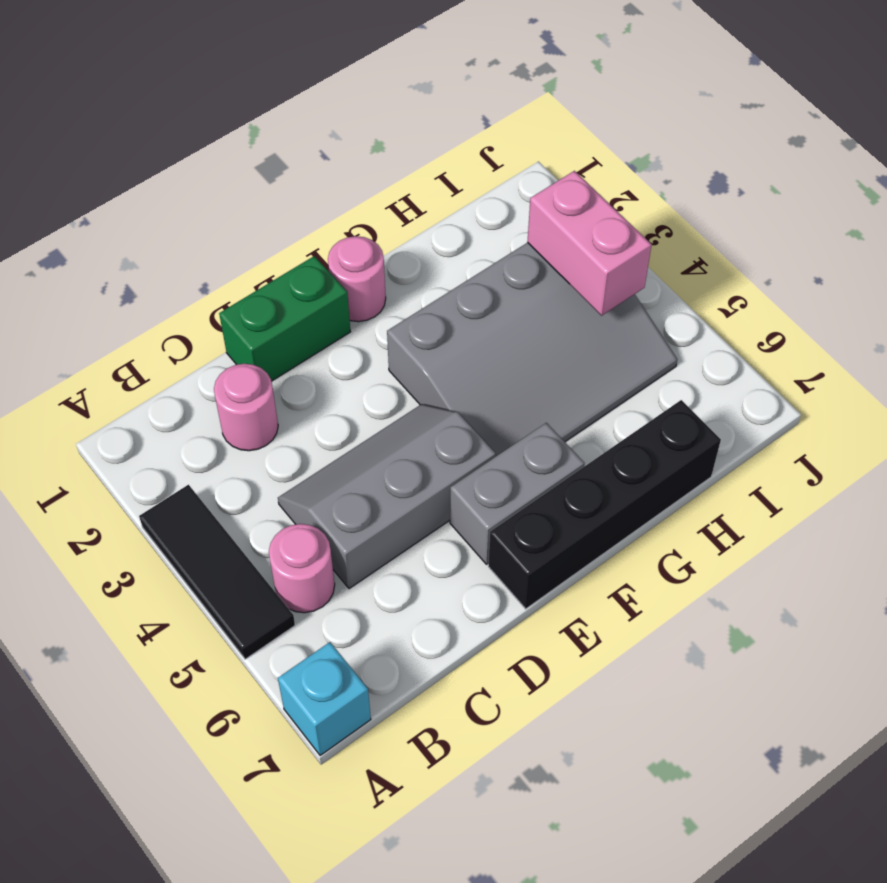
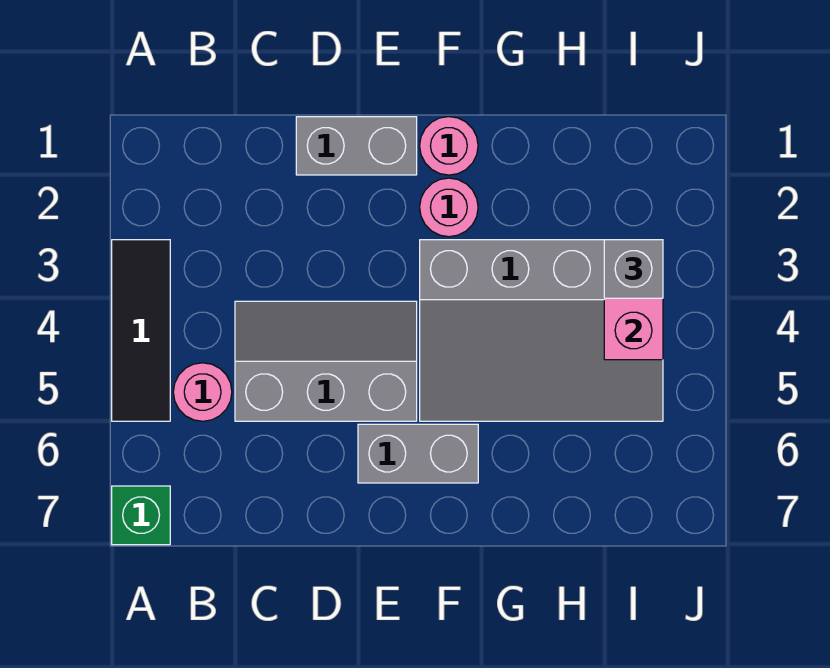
cyan brick A7 level 1 -> green brick A7 level 1
pink round brick C2 level 1 -> pink round brick F2 level 1
green brick D1:E1 level 1 -> grey brick D1:E1 level 1
black brick E7:H7 level 1 -> none
none -> grey brick I3 level 3

